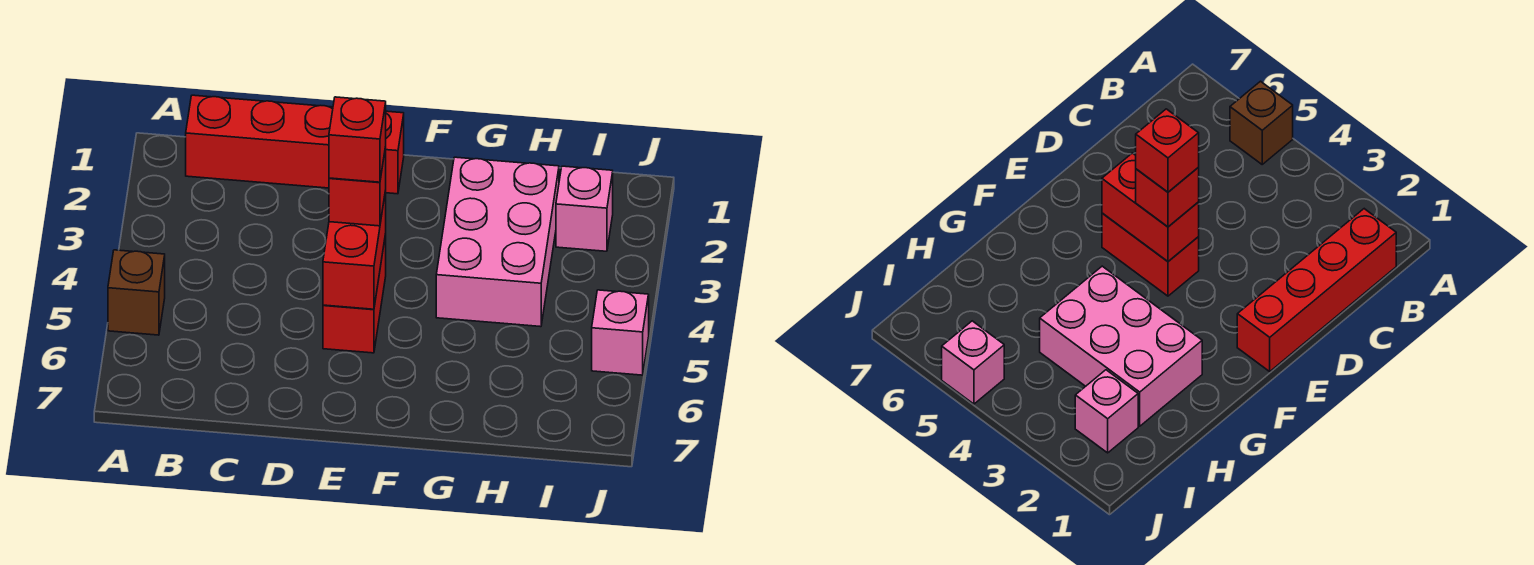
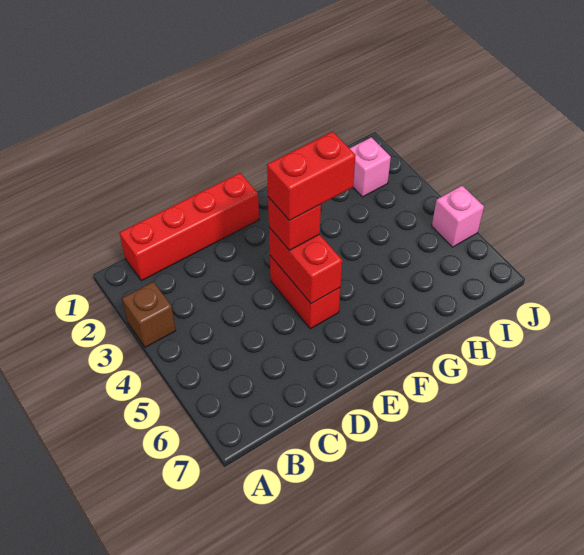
brown brick A5 level 1 -> brown brick A3 level 1
red brick E4 level 4 -> red brick E4:F4 level 4
pink brick G2:H4 level 1 -> none

